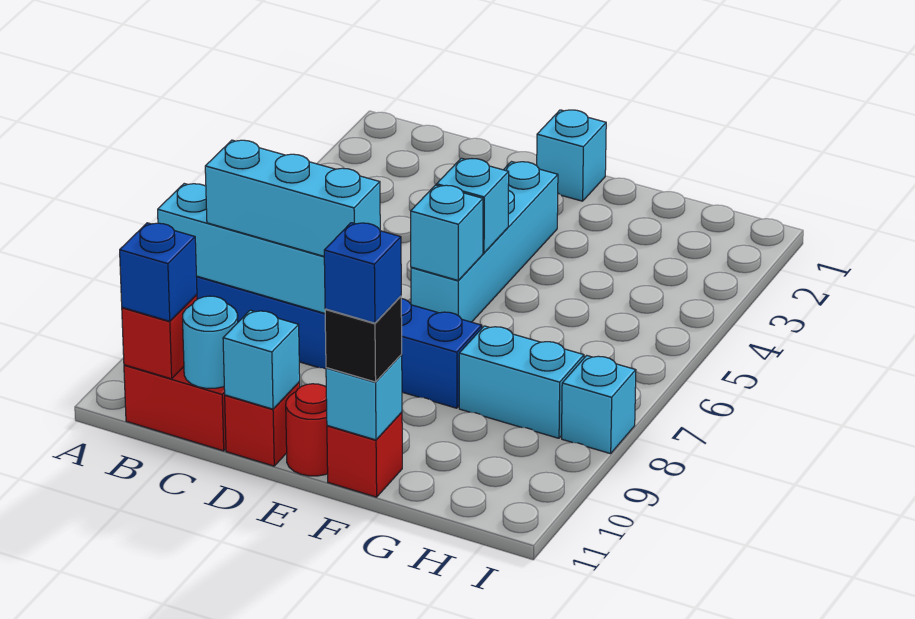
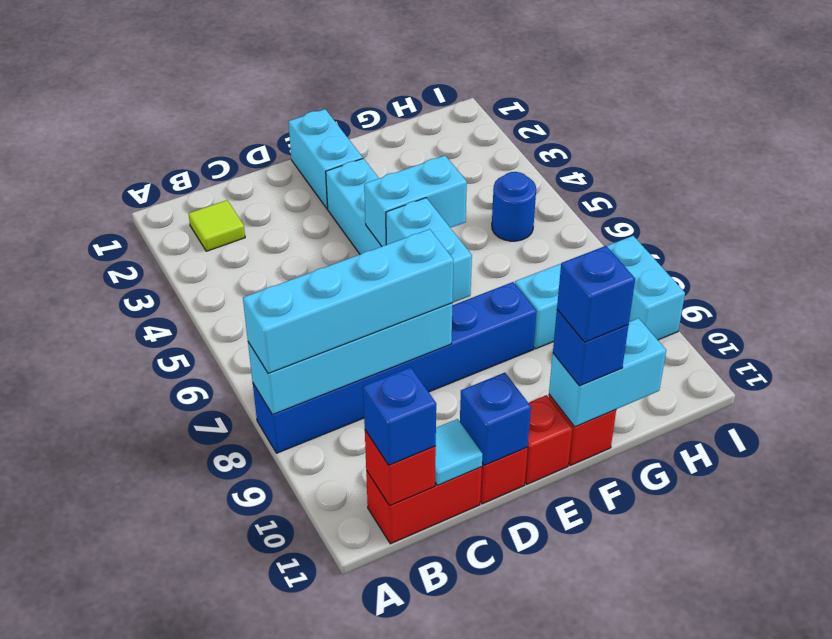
none -> lime tile B2 level 1
cyan brick B8:D8 level 3 -> cyan brick A8:D8 level 3
cyan round brick C11 level 2 -> cyan tile C11 level 2
cyan brick D11 level 2 -> blue brick D11 level 2
cyan brick E1 level 1 -> cyan brick E1:E2 level 1
cyan brick E5 level 2 -> cyan brick E5:F5 level 2
cyan brick E6 level 2 -> cyan brick E6:E7 level 2
red round brick E11 level 1 -> red brick E11 level 1
cyan brick F11 level 2 -> cyan brick F11:G11 level 2
black brick F11 level 3 -> blue brick F11 level 3
none -> blue round brick H5 level 1
cyan brick I8 level 1 -> cyan brick I8:I9 level 1

